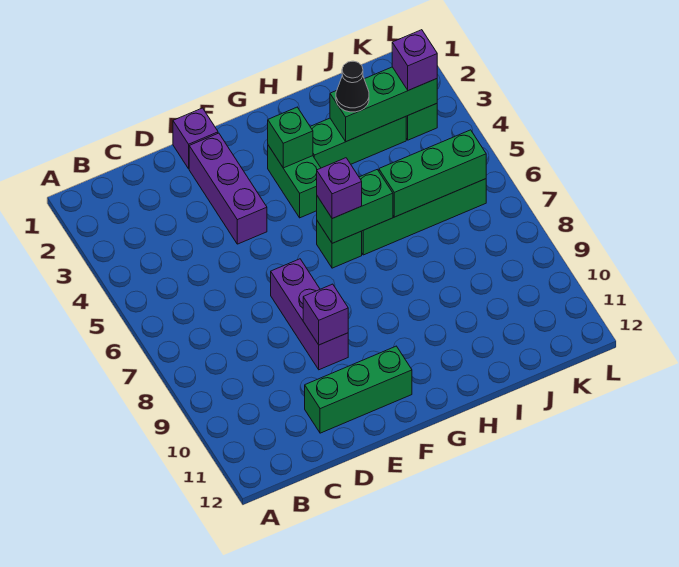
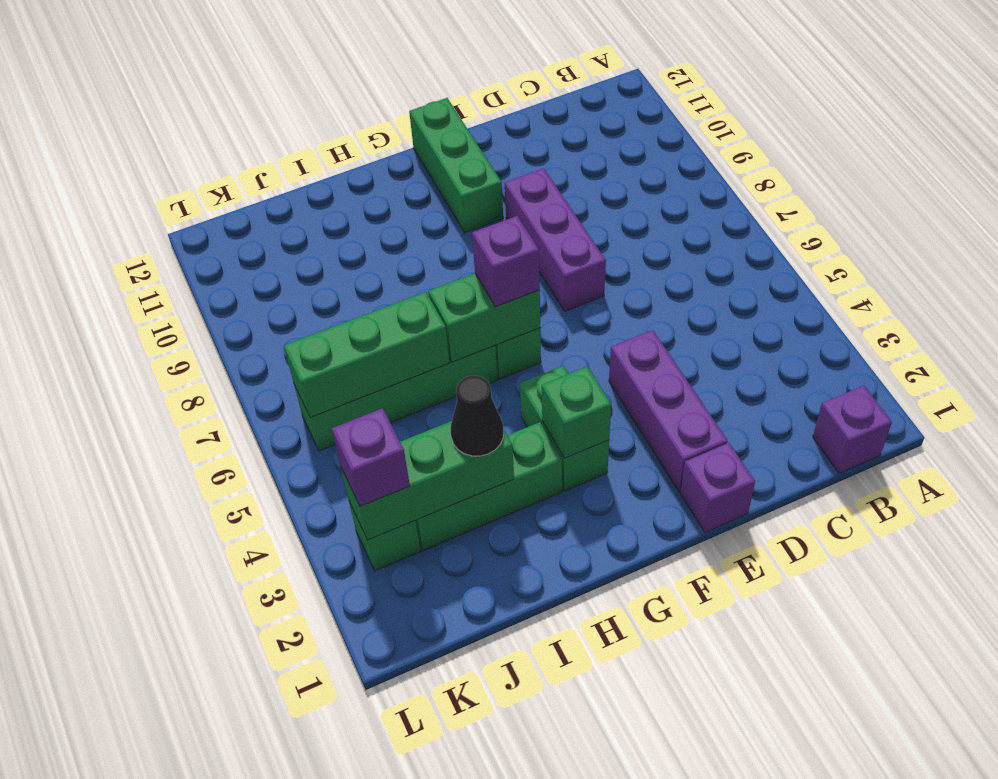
green brick D11:F11 level 1 -> green brick F10:F12 level 1
purple brick E9 level 2 -> purple brick B1 level 1

